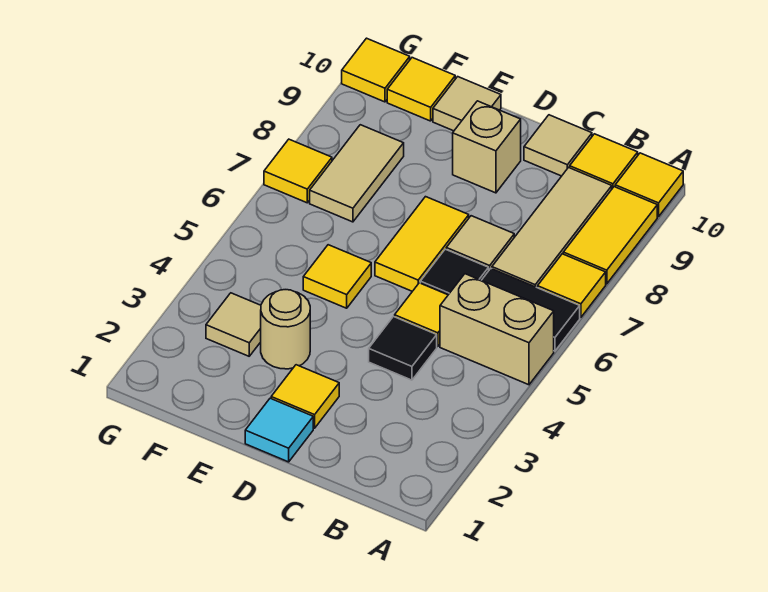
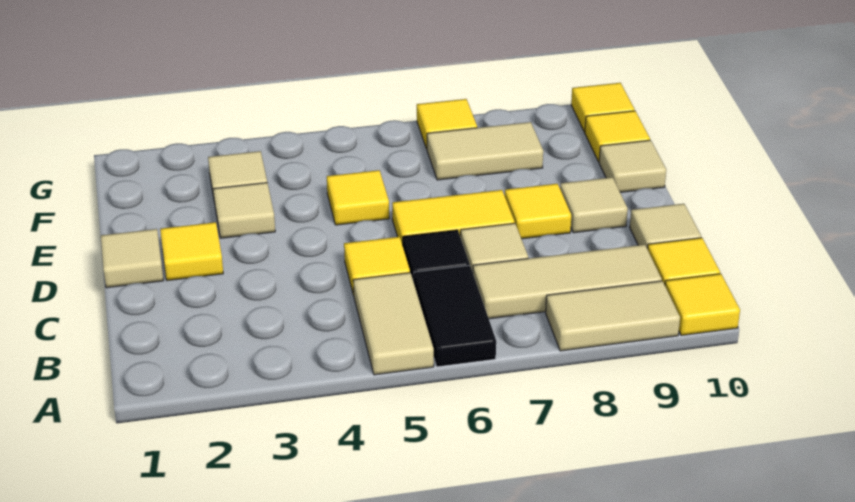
tan brick A5:B5 level 1 -> tan tile A5:B5 level 1
yellow tile A7 level 1 -> yellow tile D8 level 1
yellow tile A8:A9 level 1 -> tan tile A8:A9 level 1
black tile C4 level 1 -> none
cyan tile D1 level 1 -> tan tile D1 level 1
tan brick D9 level 1 -> tan tile D9 level 1
tan round brick E3 level 1 -> tan tile E3 level 1

